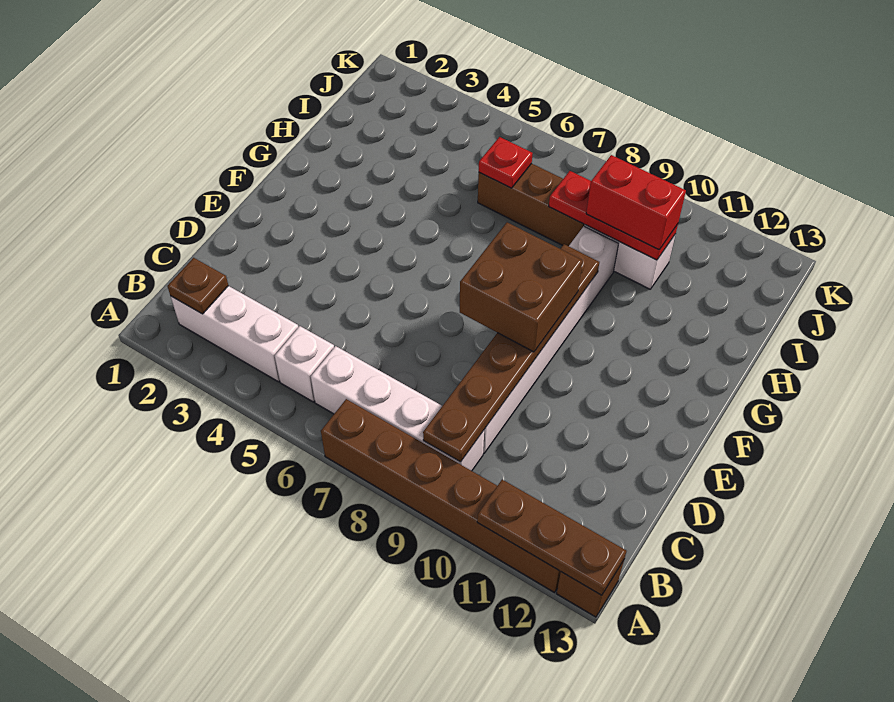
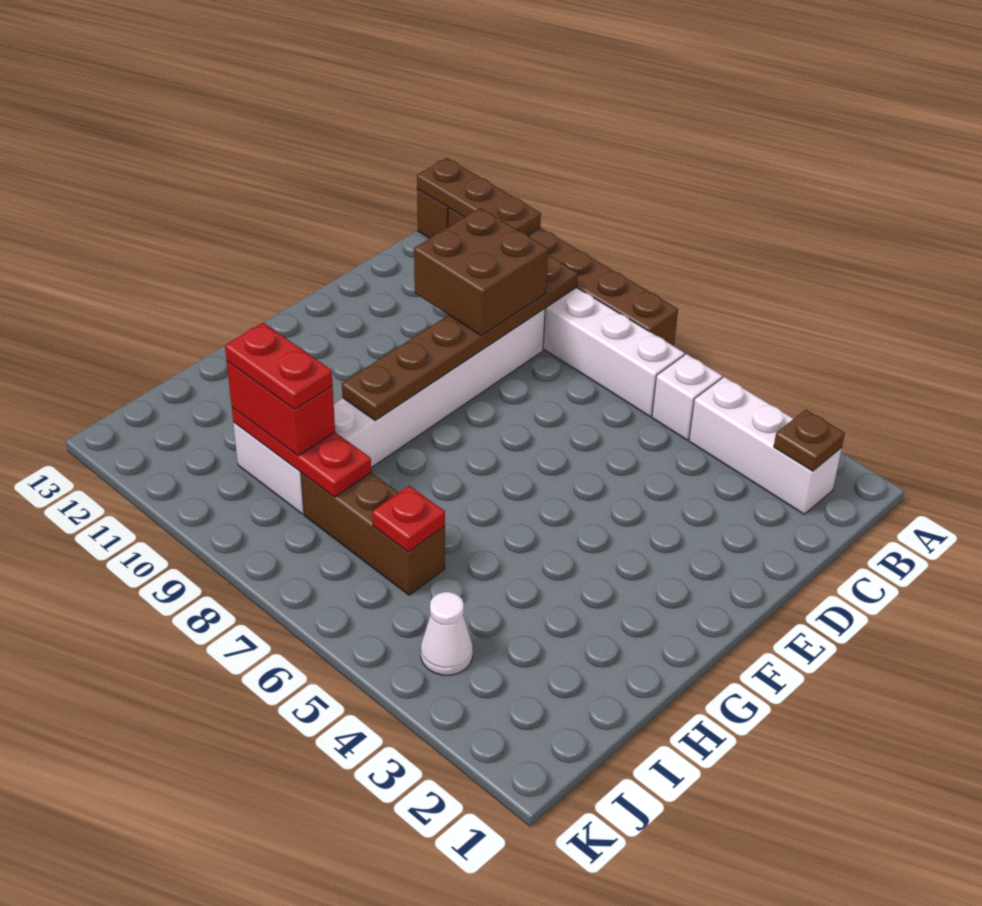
brown brick E8:F9 level 3 -> brown brick C9:D10 level 3
none -> red plate I9:I10 level 4
none -> white cone J4 level 1

